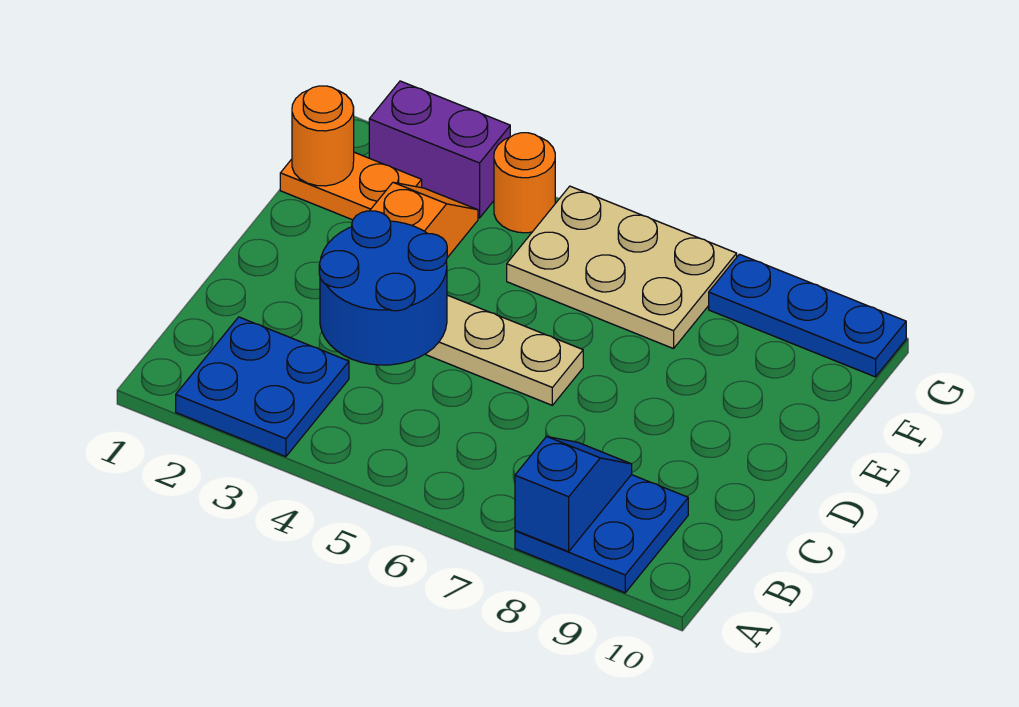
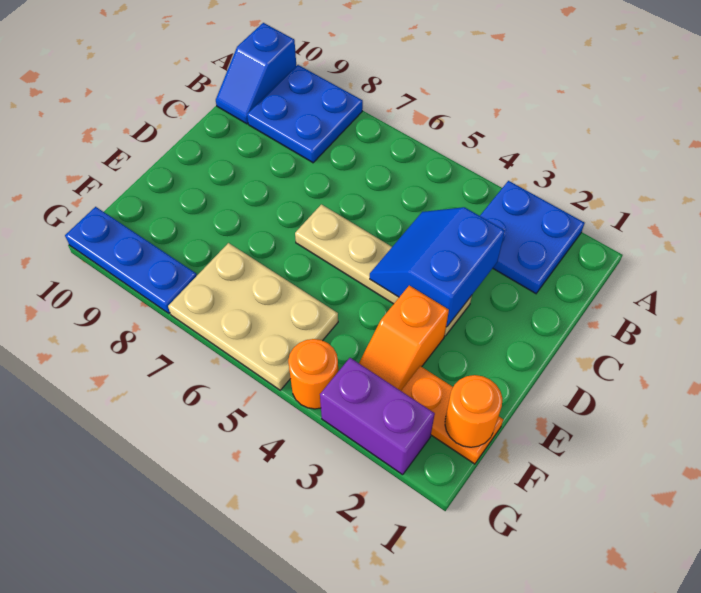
blue slope A8:B8 level 2 top A -> blue slope A10:B10 level 1 top A
blue round brick C3:D4 level 2 -> blue slope C3:D4 level 2 top 3

